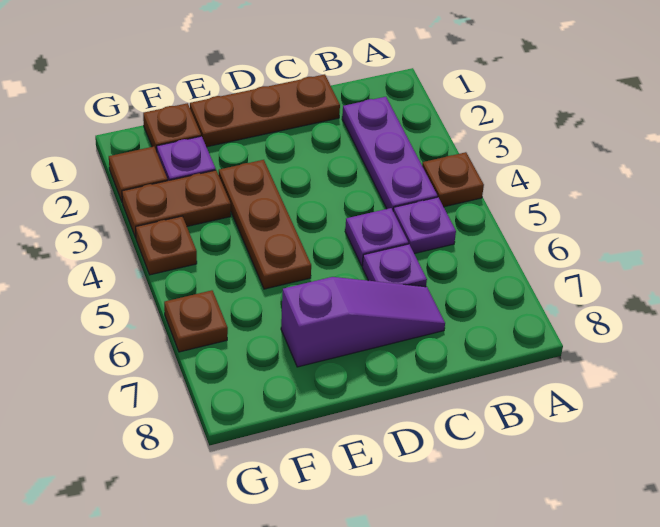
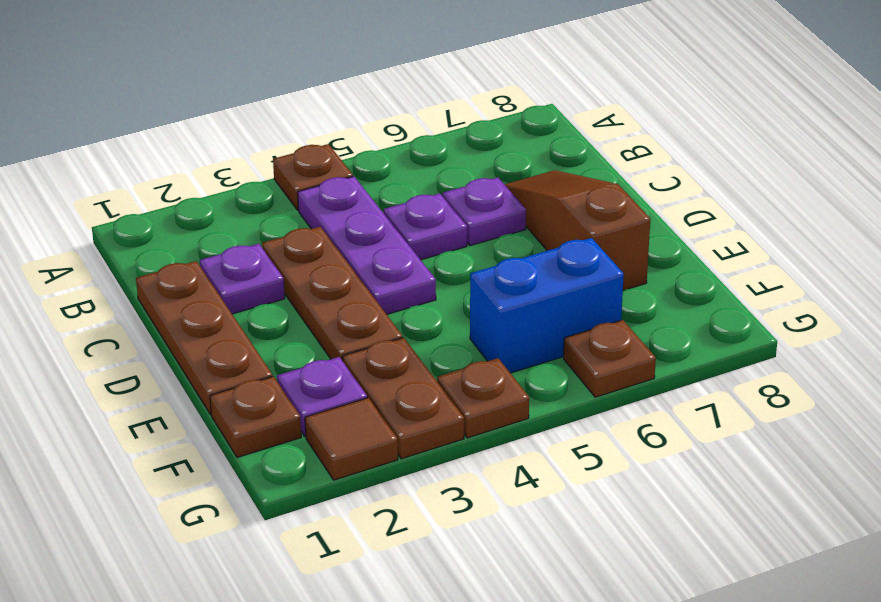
purple plate B2:B4 level 1 -> purple plate B4:D4 level 1
purple plate B5 level 1 -> purple plate C2 level 1
purple slope C7:E7 level 1 top E -> brown slope C7:E7 level 1 top E
brown plate E3:E5 level 1 -> brown plate C3:E3 level 1
none -> blue brick F5:F6 level 1

